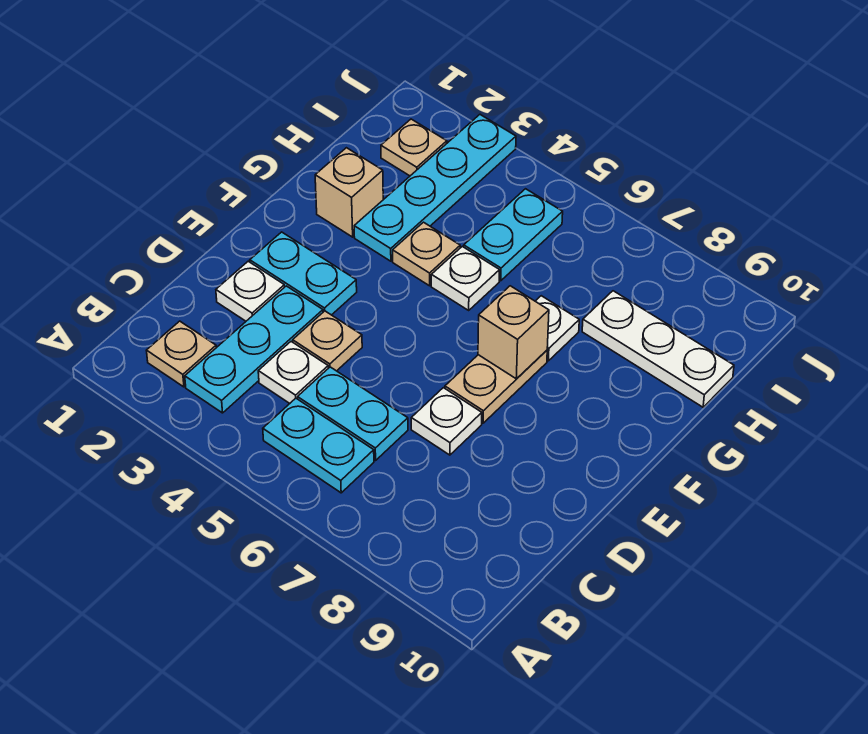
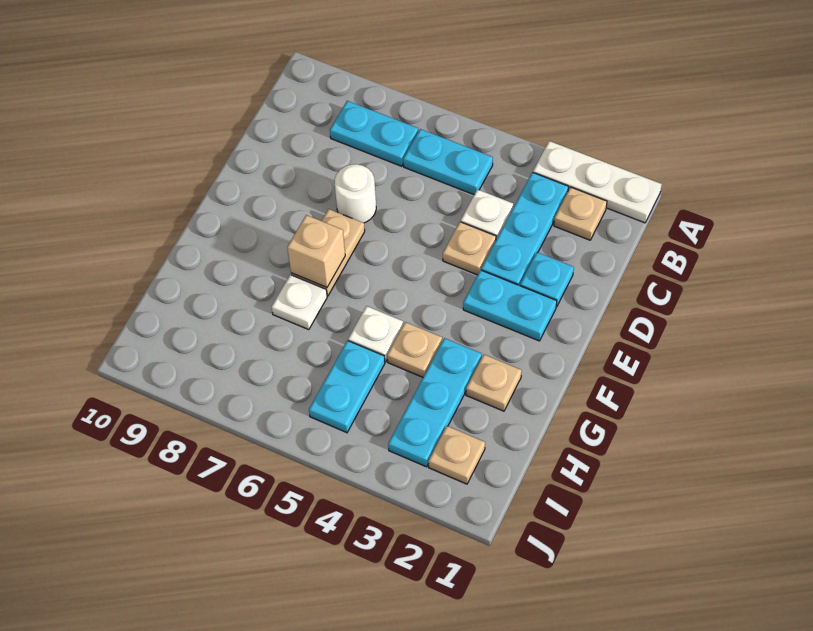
cyan plate C5:C6 level 1 -> cyan plate B7:B8 level 1
white plate D2 level 1 -> cyan plate D2 level 1
white plate D7 level 1 -> white round brick D7 level 1
tan brick G2 level 1 -> tan plate G2 level 1
cyan plate G3:J3 level 1 -> cyan plate G3:I3 level 1
white plate H8:H10 level 1 -> white plate A1:A3 level 1

